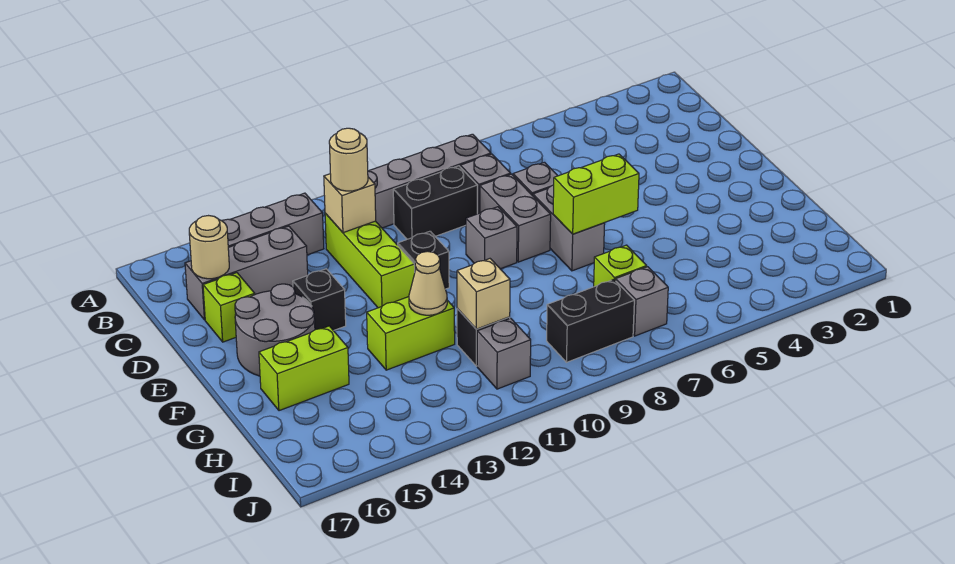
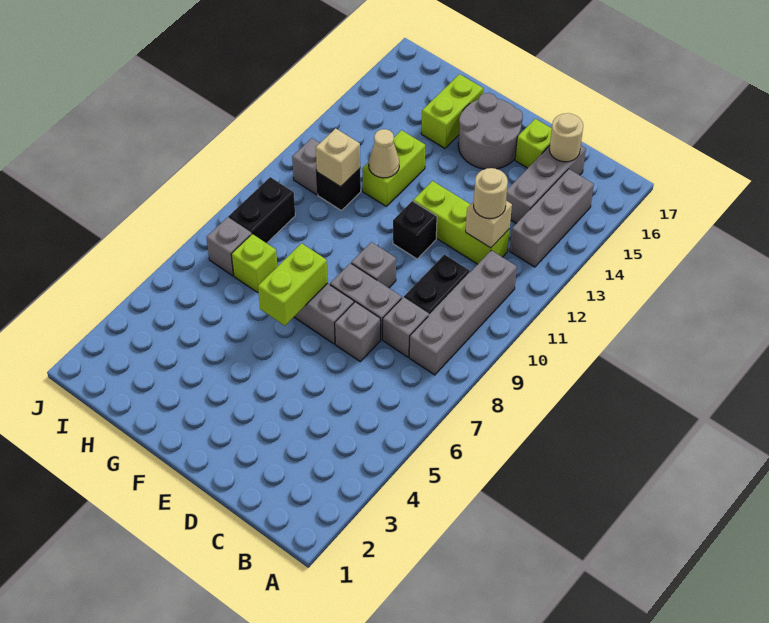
black brick E14 level 1 -> none

